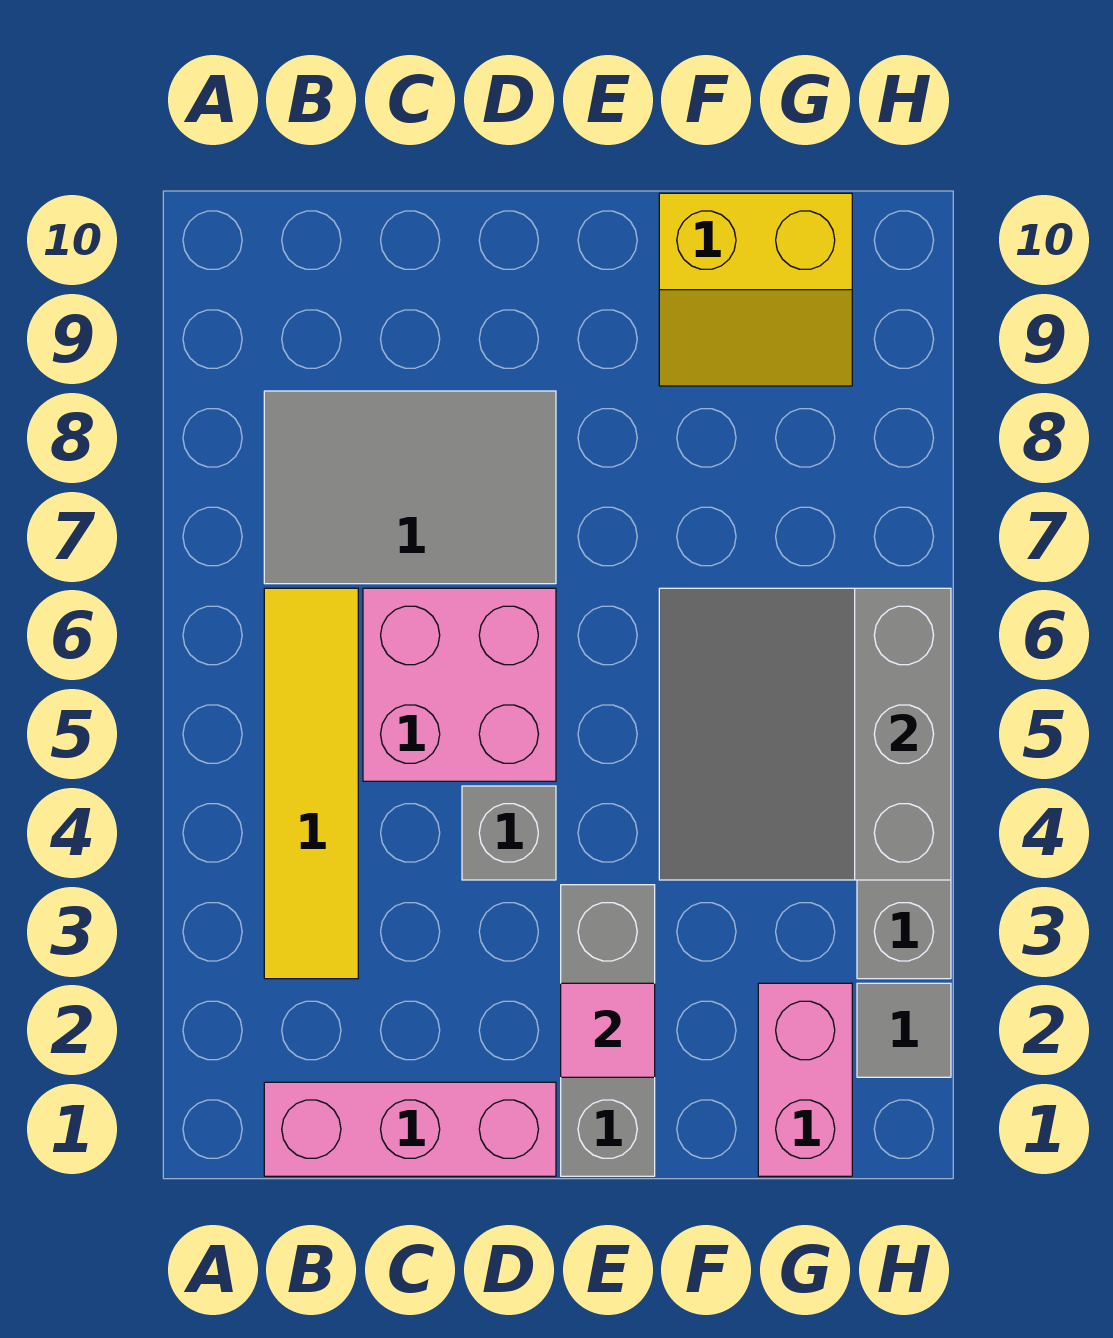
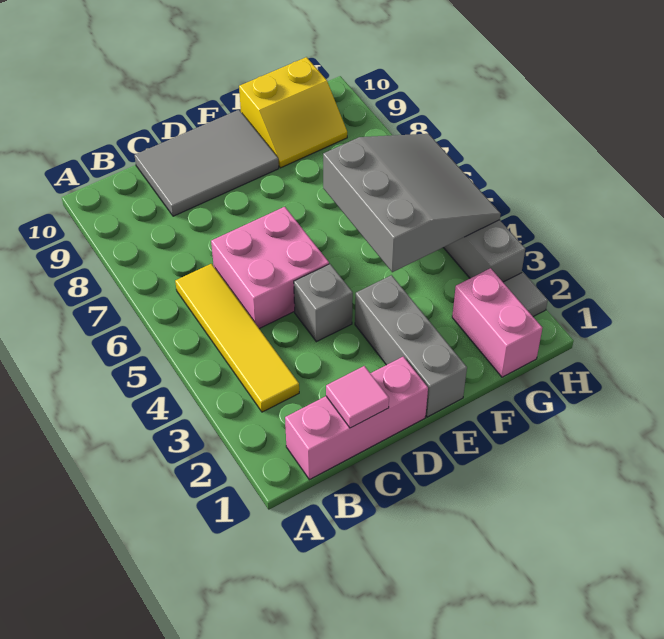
grey tile B7:D8 level 1 -> grey tile C9:E10 level 1
pink tile E2 level 2 -> pink tile C1 level 2
grey slope F4:H6 level 2 top H -> grey slope F4:H6 level 2 top F

